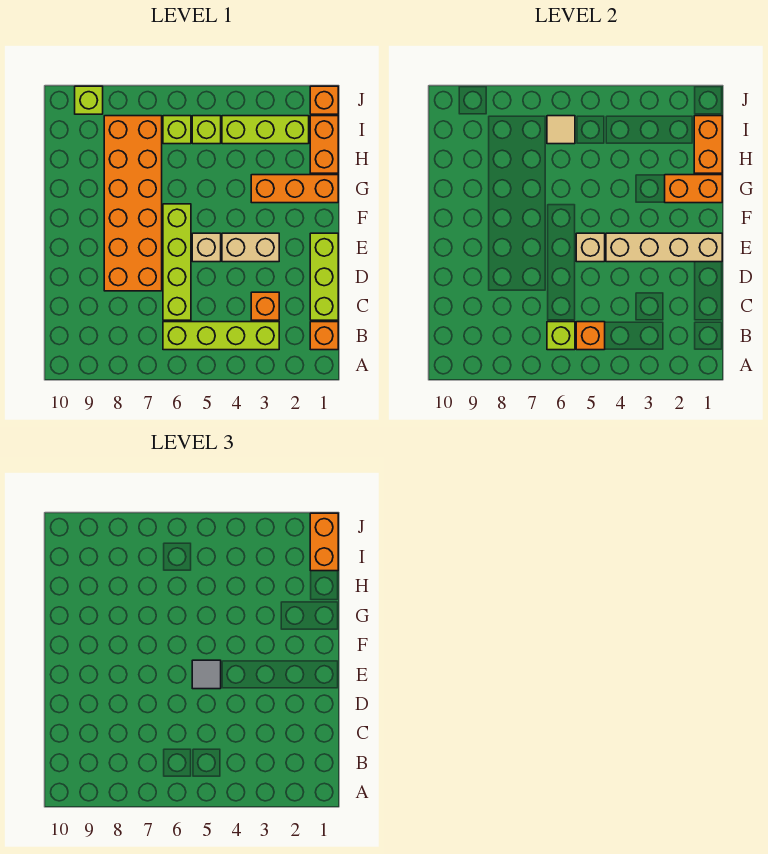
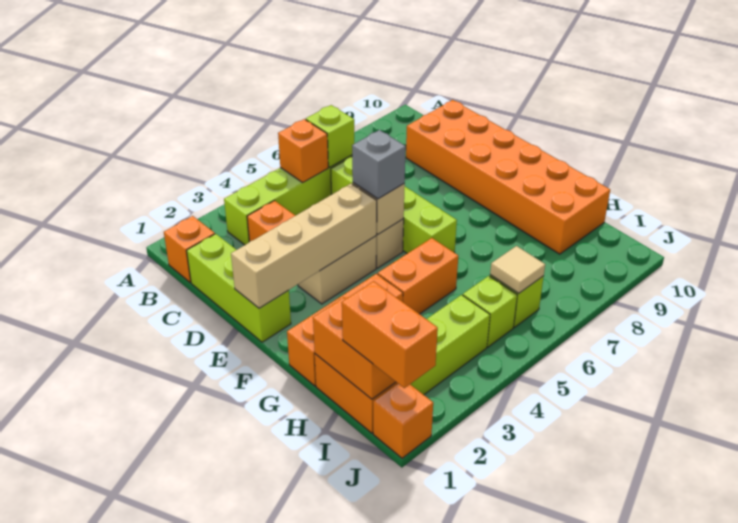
orange brick D7:I8 level 1 -> orange brick C9:H10 level 1
grey tile E5 level 3 -> grey brick E5 level 3
orange brick G1:G2 level 2 -> orange brick G4:G5 level 1
lime brick J9 level 1 -> none

